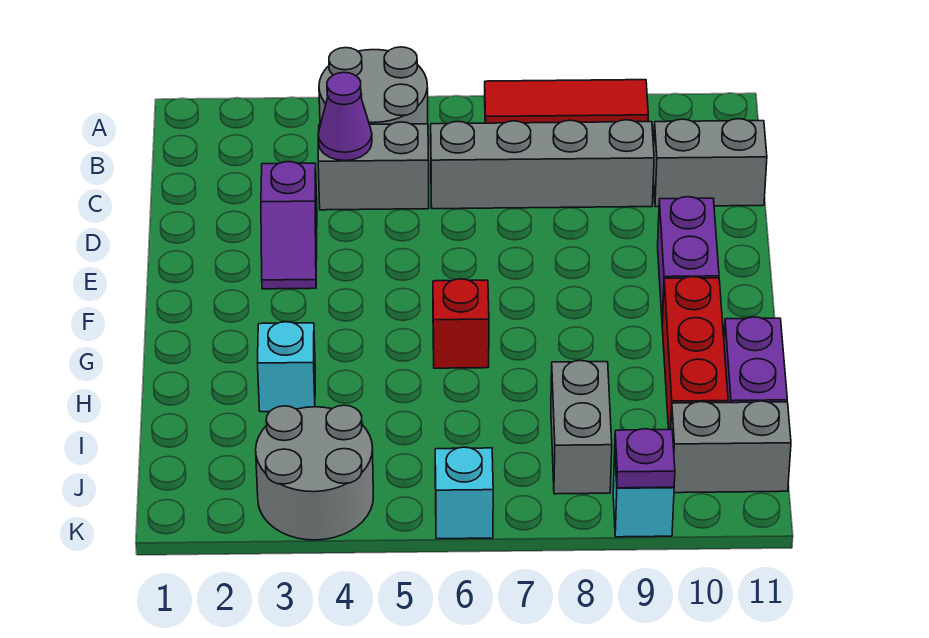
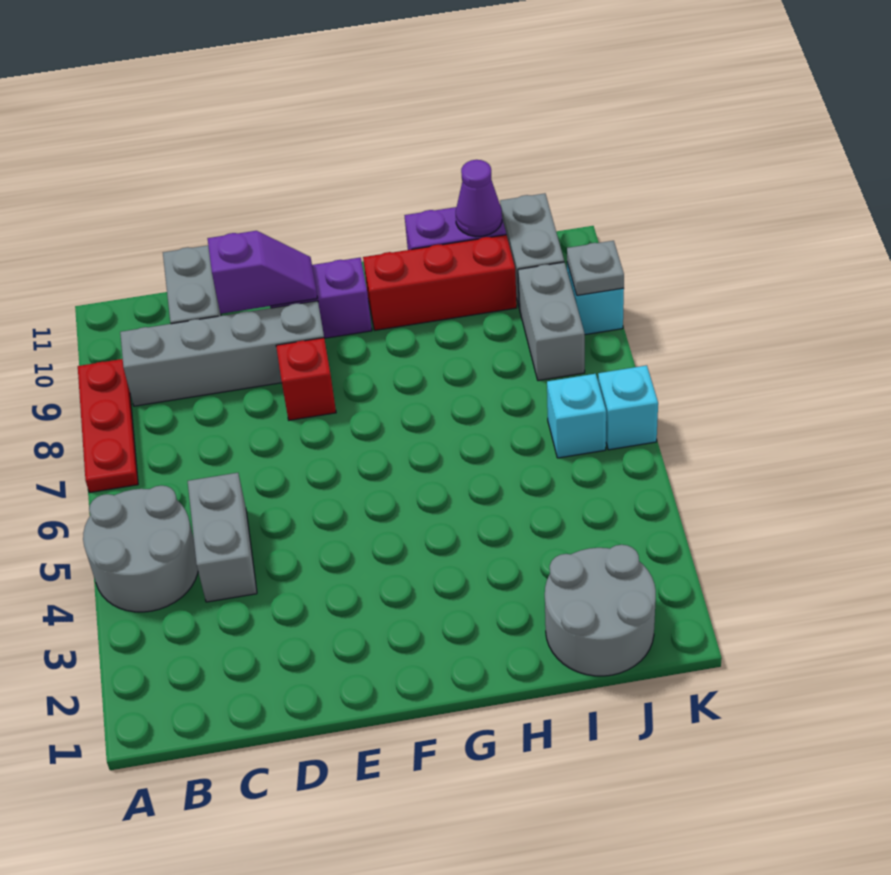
red tile A7:A9 level 1 -> red plate A7:A9 level 1
purple cone C4 level 2 -> purple cone I11 level 2
grey brick C6:C9 level 1 -> grey brick B9:E9 level 1
purple slope D3:E3 level 1 top D -> purple slope D10:E10 level 2 top D
red brick G6 level 1 -> red brick E8 level 1
cyan brick H3 level 1 -> cyan brick J6 level 1
grey brick I8:J8 level 1 -> grey brick J8:J9 level 1
grey round brick J3:K4 level 1 -> grey round brick I1:J2 level 1
purple plate K9 level 2 -> grey plate K9 level 2

